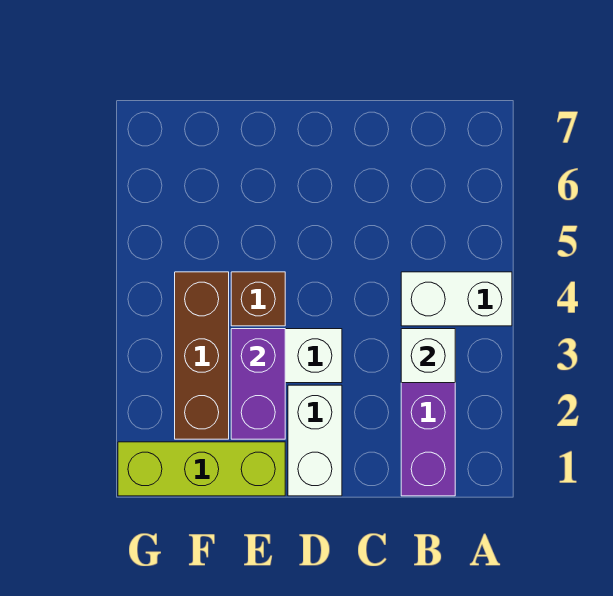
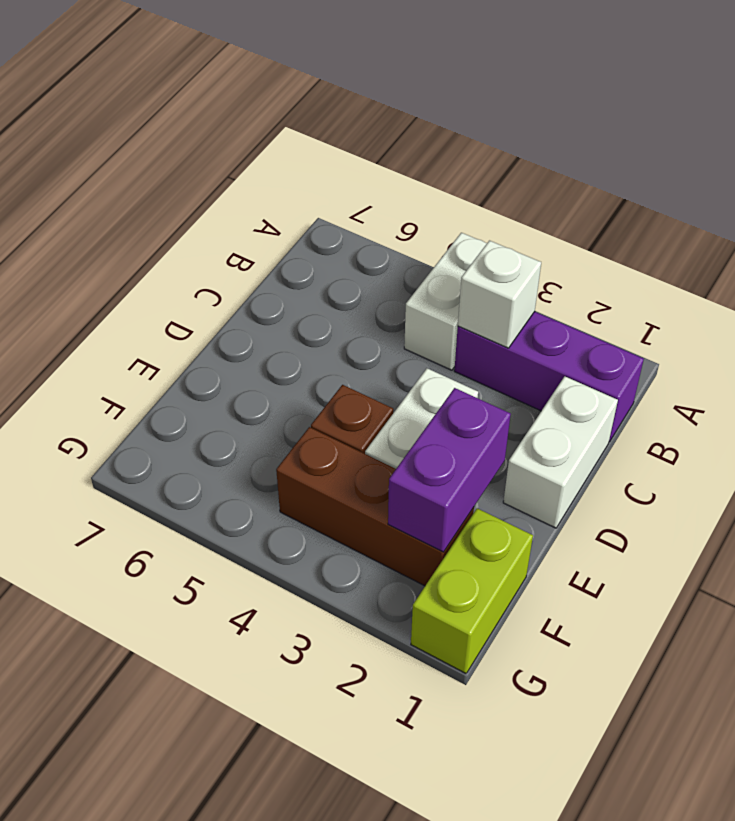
white brick D1:D2 level 1 -> white brick C1:D1 level 1
lime brick E1:G1 level 1 -> lime brick F1:G1 level 1
purple brick E2:E3 level 2 -> purple brick E2:F2 level 2

